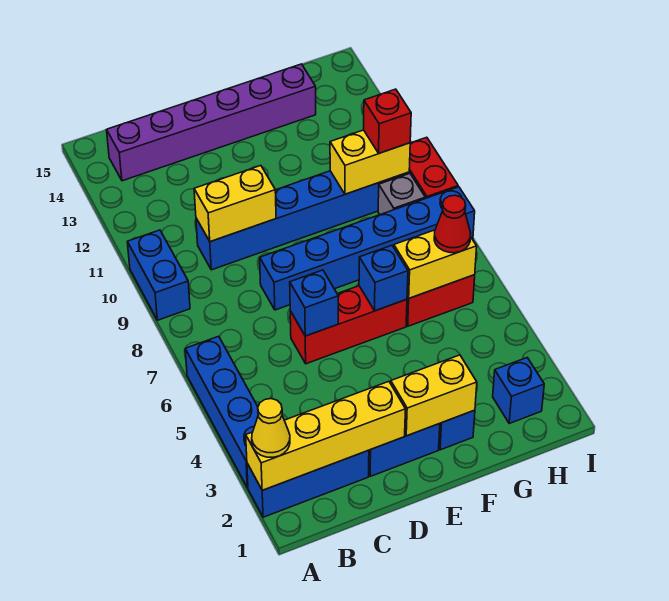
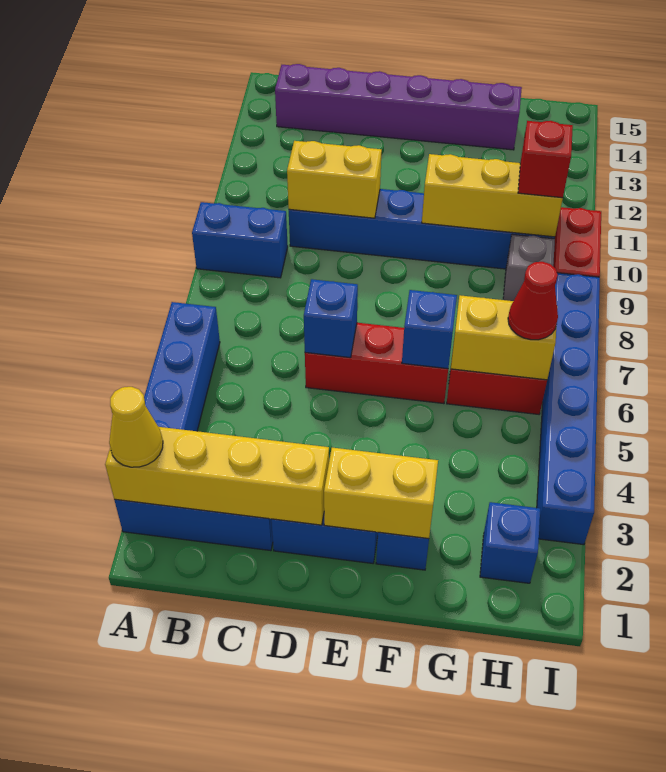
blue brick A9:A10 level 1 -> blue brick A9:B9 level 1
blue brick D8:I8 level 1 -> blue brick I3:I8 level 1
yellow brick G10:H10 level 2 -> yellow brick F10:H10 level 2

